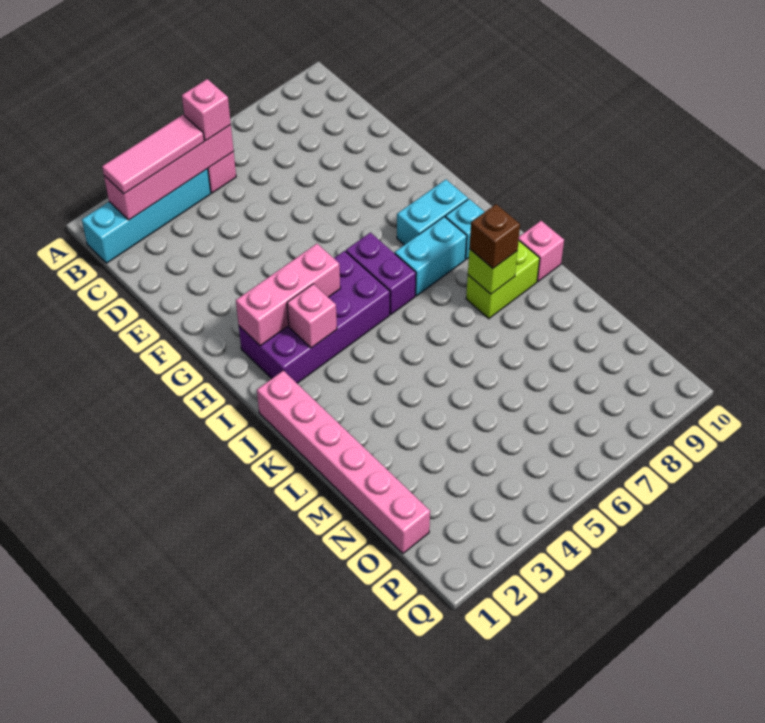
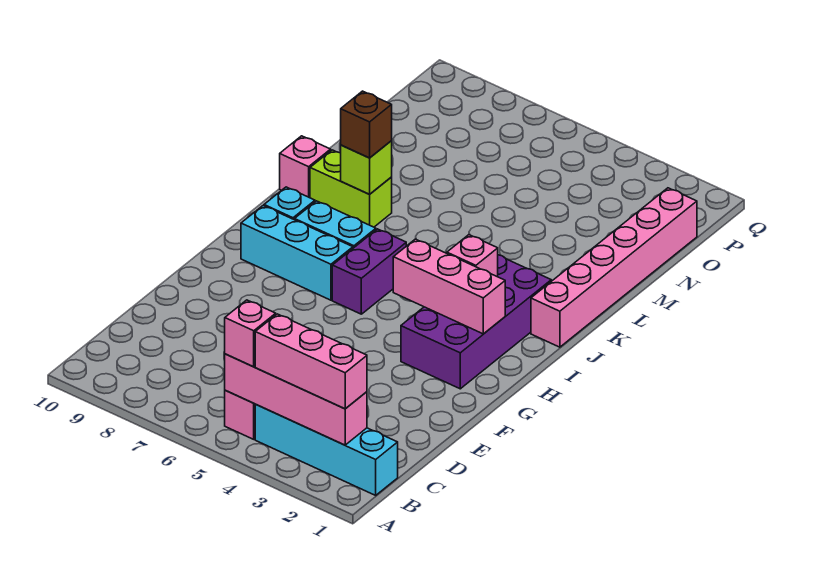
pink tile B2:B4 level 3 -> pink brick B2:B4 level 3
purple brick H2:I5 level 1 -> purple brick G2:J3 level 1
cyan brick H8:H9 level 1 -> cyan brick H7:H9 level 1

